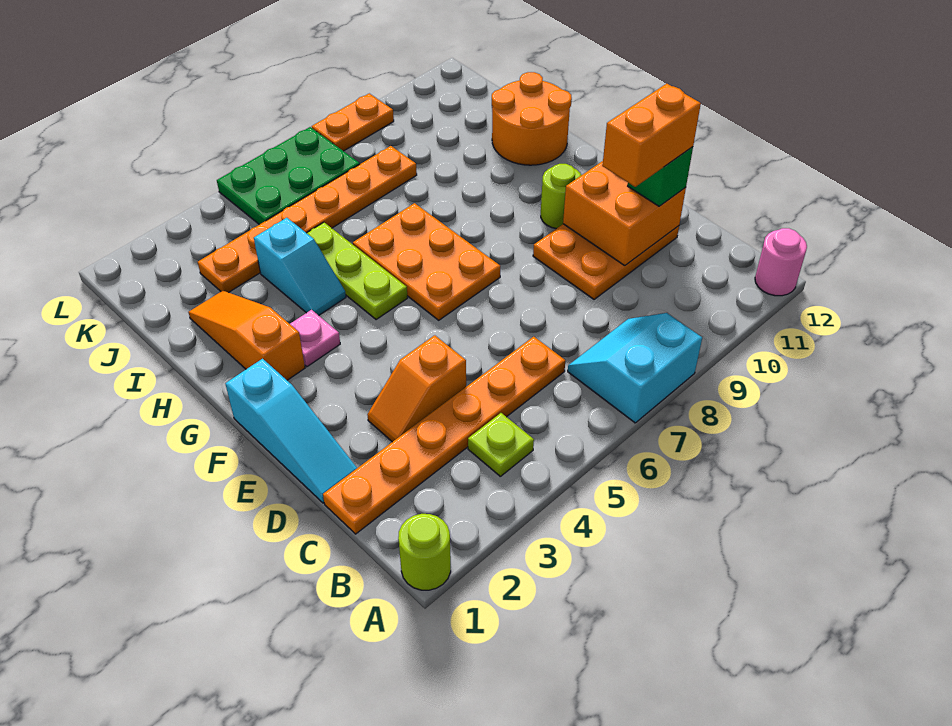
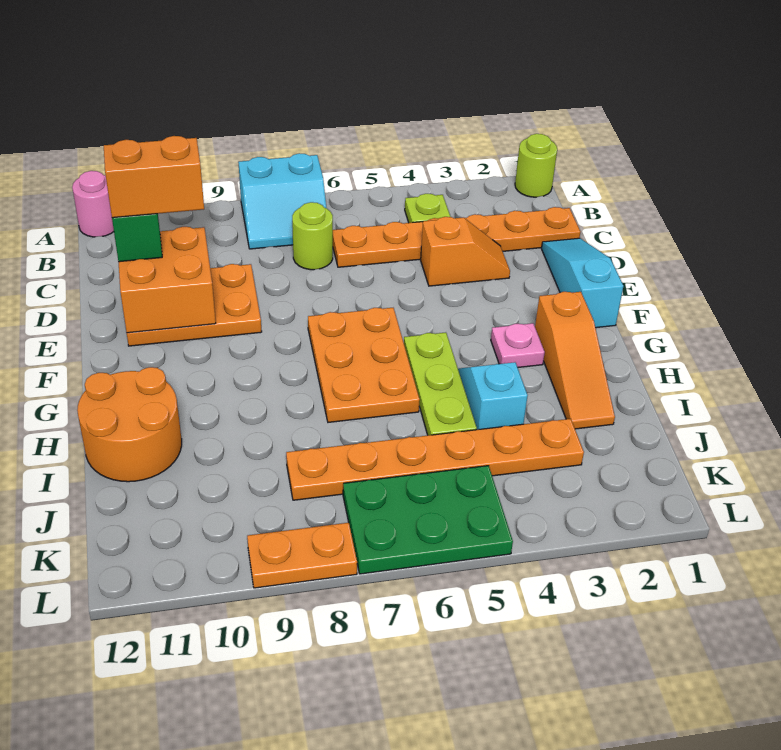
lime round brick F10 level 1 -> lime round brick C7 level 1

